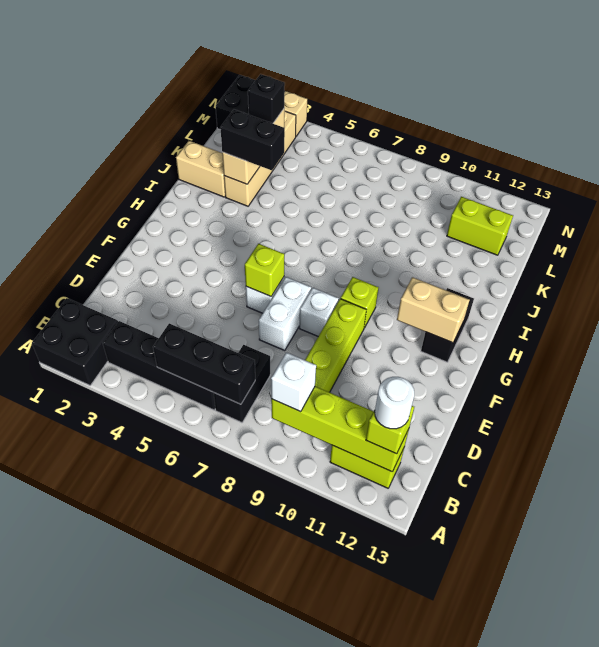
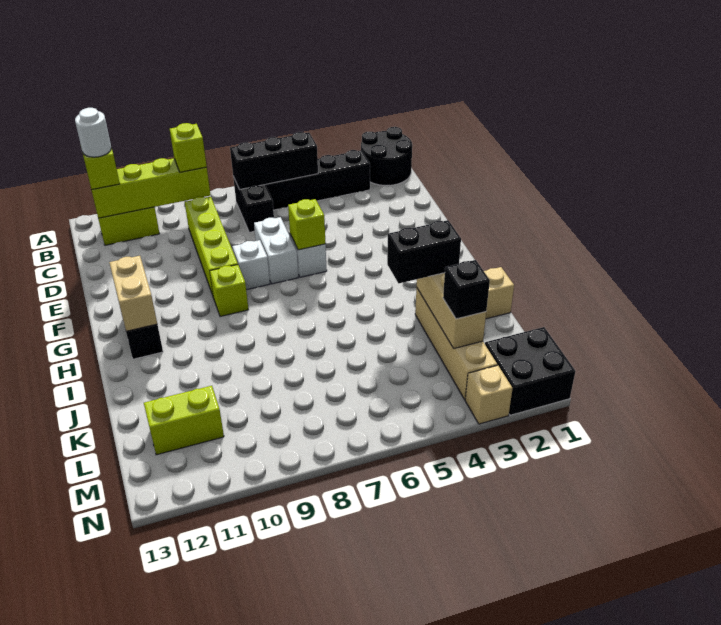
black brick A1:B2 level 1 -> black round brick A1:B2 level 1
white brick B9 level 3 -> lime brick B9 level 3
tan brick G11:G12 level 2 -> tan brick G12:H12 level 2

